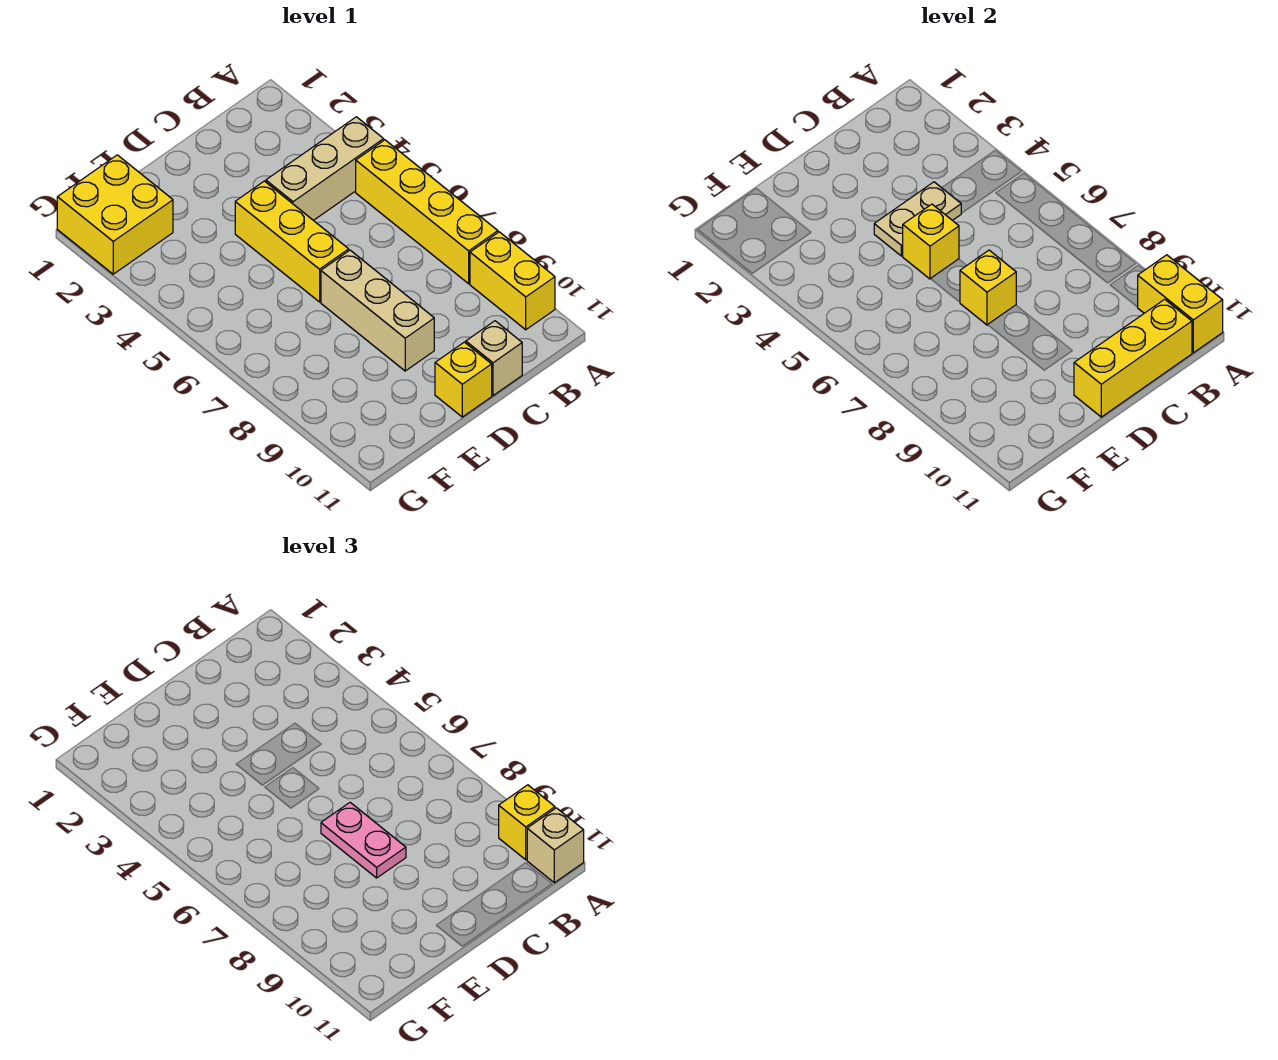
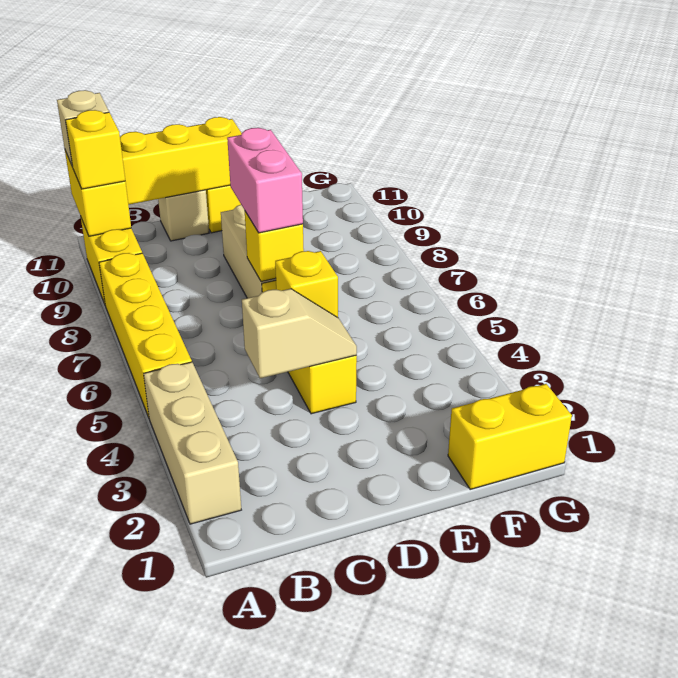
tan brick A4:C4 level 1 -> tan brick A2:A4 level 1
tan plate C4:D4 level 2 -> tan slope C4:D4 level 2 top C
pink plate D7:D8 level 3 -> pink brick D7:D8 level 3
yellow brick F1:G2 level 1 -> yellow brick F1:G1 level 1

